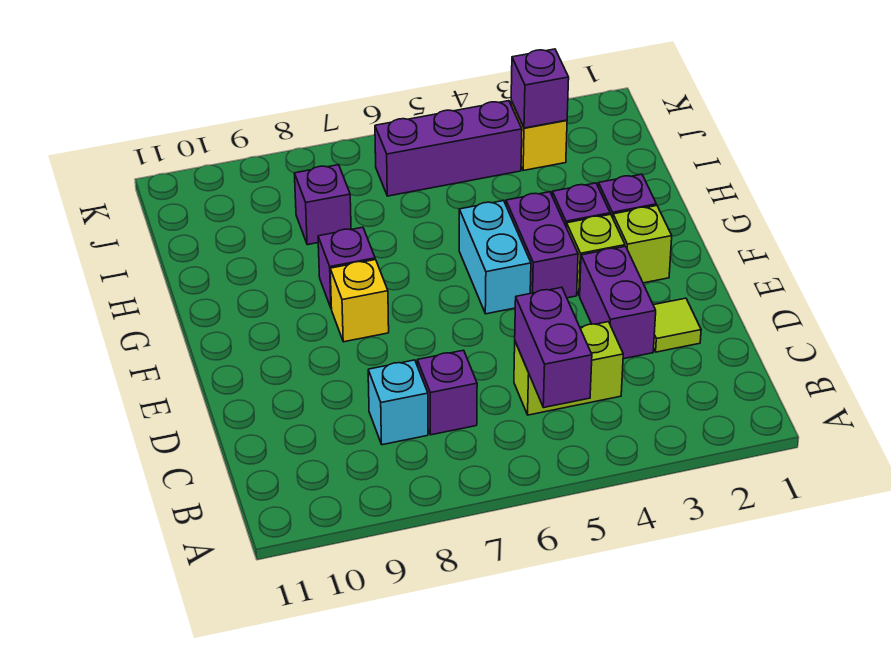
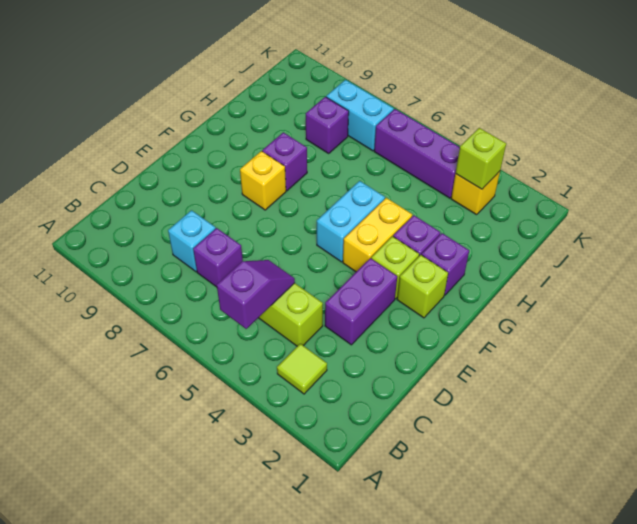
purple brick B5:C5 level 2 -> purple slope B5:C5 level 2 top B
lime tile D2 level 1 -> lime tile B3 level 1
purple brick F4:G4 level 1 -> yellow brick F4:G4 level 1
purple brick J3 level 2 -> lime brick J3 level 2
none -> cyan brick J7:J8 level 1

